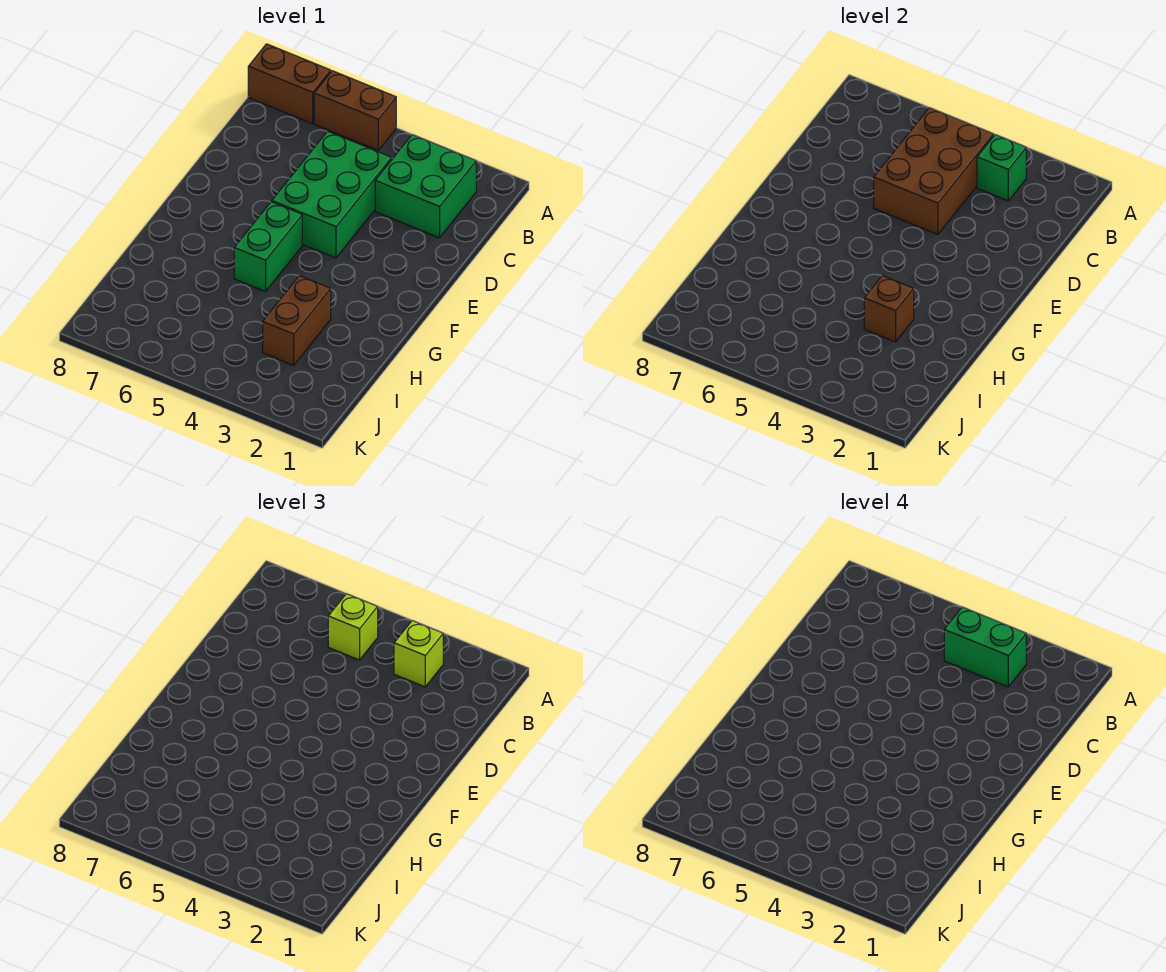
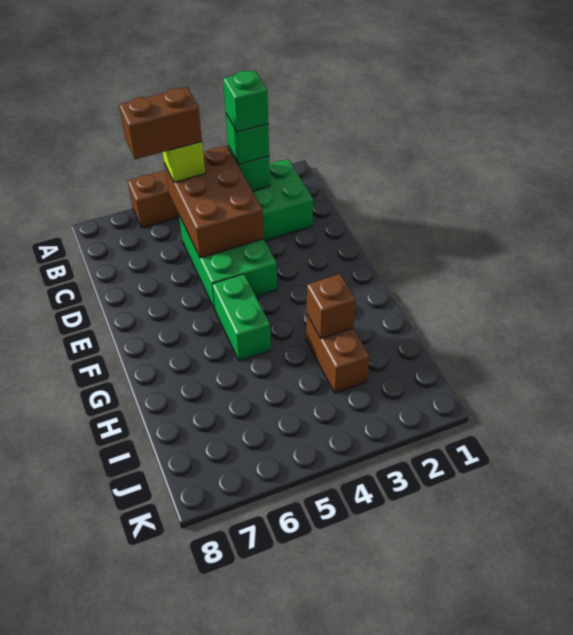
brown brick A7:A8 level 1 -> brown brick B5:B6 level 4
lime brick B3 level 3 -> green brick B3 level 3
green brick B3:B4 level 4 -> green brick B3 level 4

